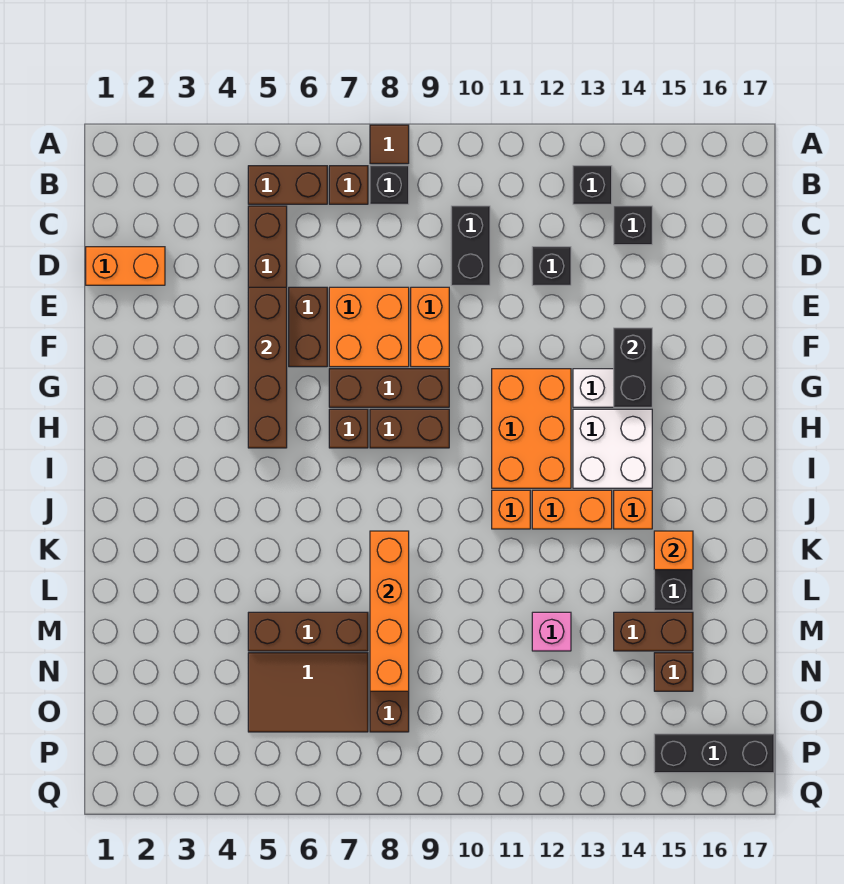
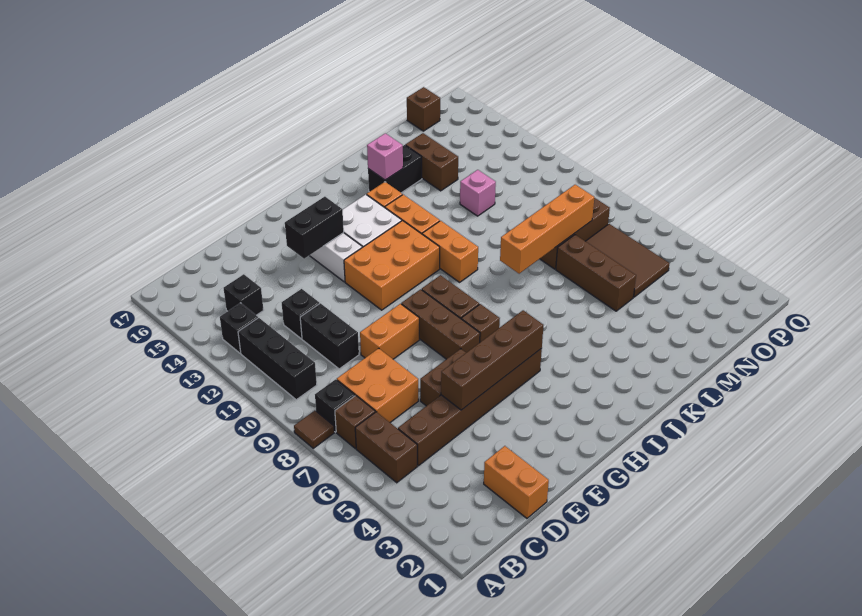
black brick C10:D10 level 1 -> black brick D10:D11 level 1
orange brick E7:F8 level 1 -> orange brick C7:D8 level 1
orange brick J11 level 1 -> orange brick J10:J11 level 1
orange brick K15 level 2 -> pink brick K15 level 2
brown brick N15 level 1 -> brown brick O17 level 1
black brick P15:P17 level 1 -> black brick B10:B12 level 1

